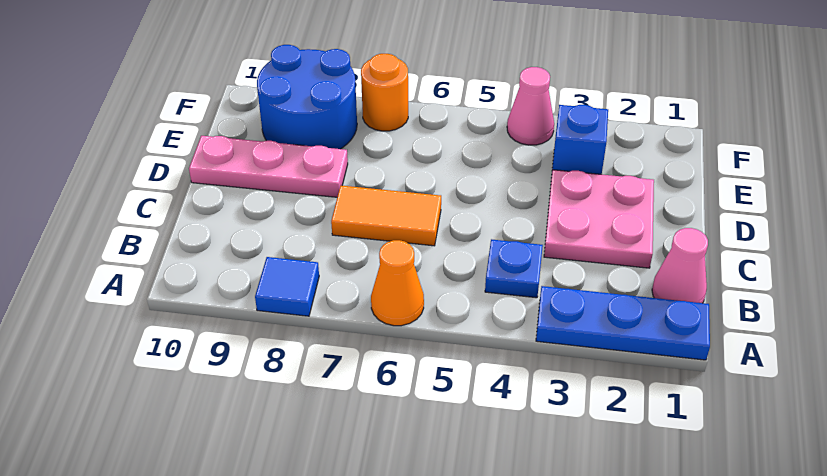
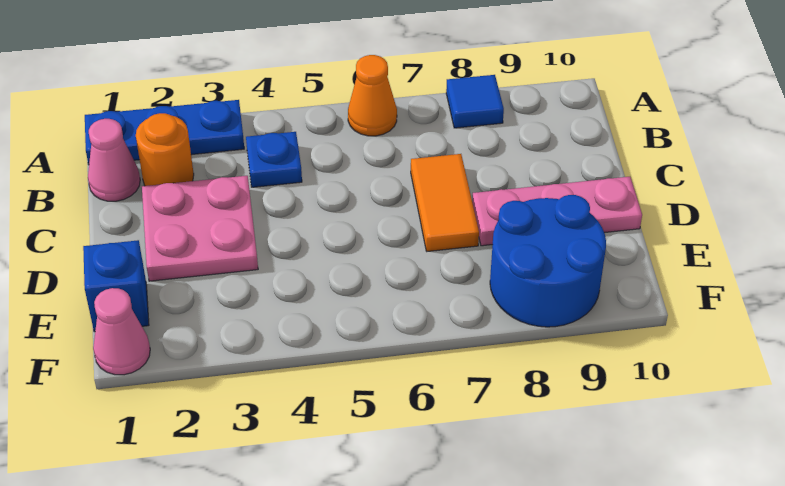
orange tile C6:C7 level 1 -> orange tile C7:D7 level 1
blue brick E3 level 1 -> blue brick E1 level 1
pink cone F4 level 1 -> pink cone F1 level 1
orange round brick F7 level 1 -> orange round brick B2 level 1

